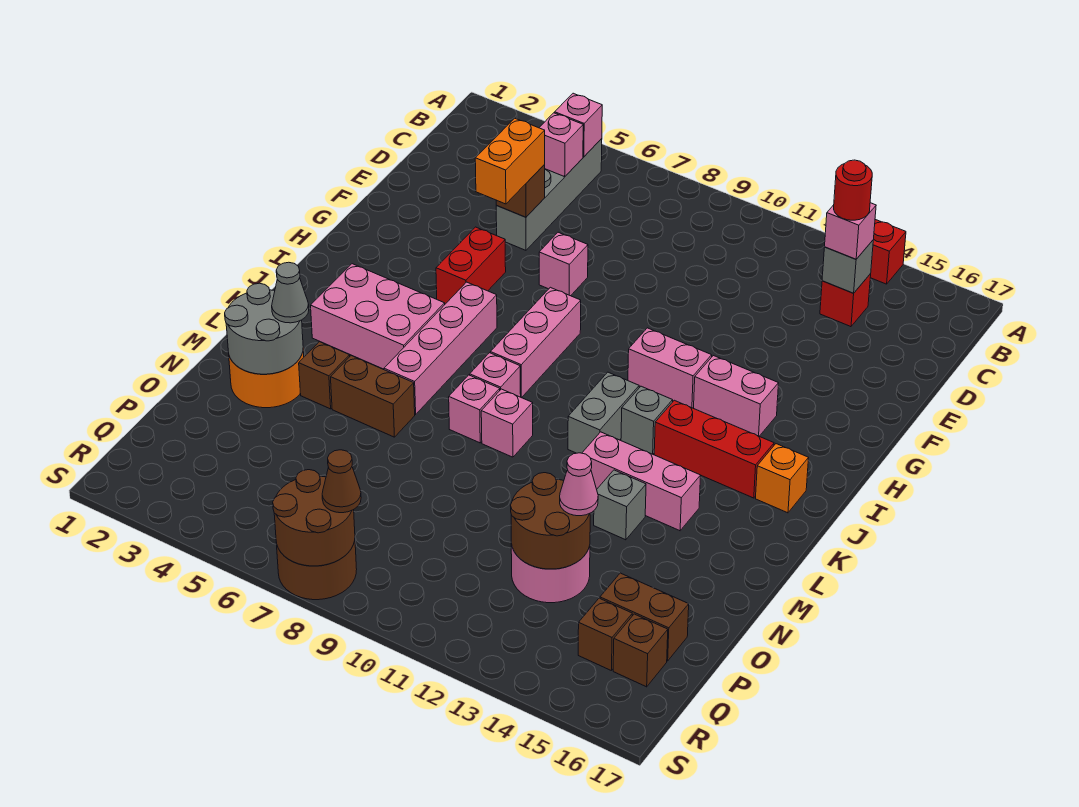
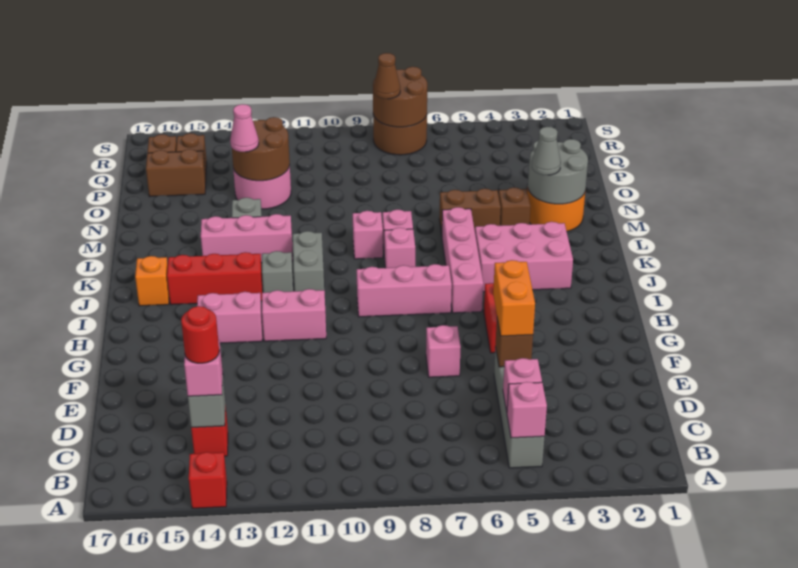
pink brick H8:J8 level 1 -> pink brick I7:I9 level 1

